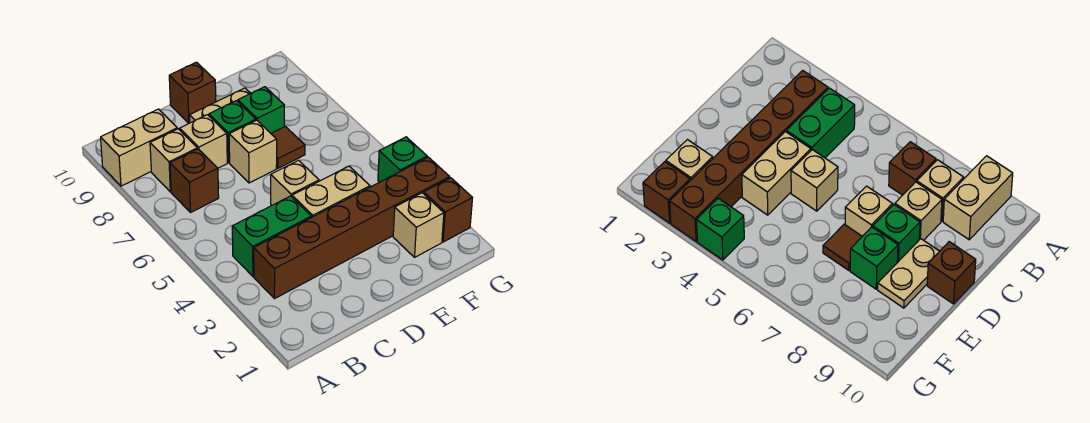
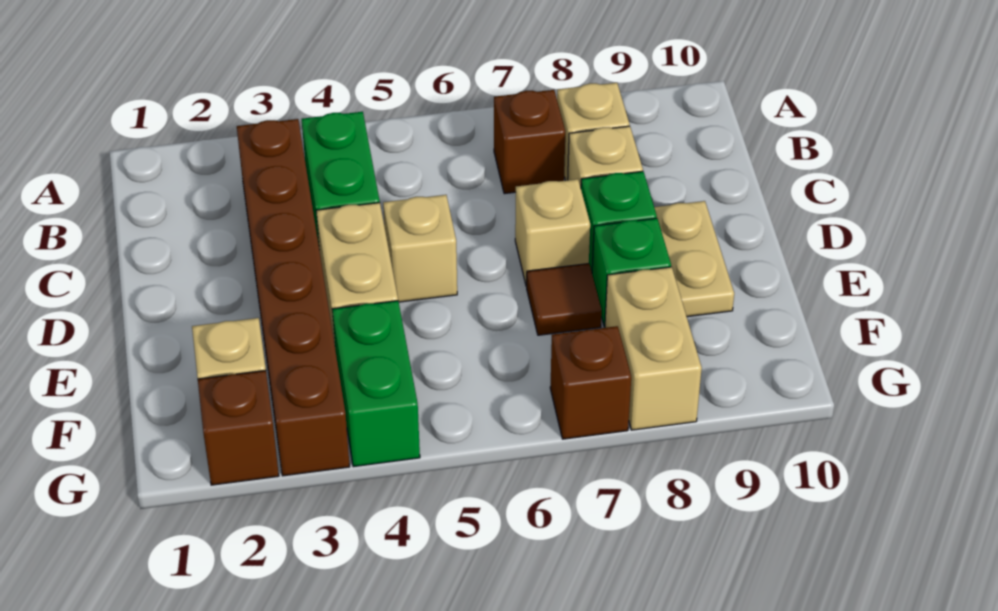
tan brick A9:B9 level 1 -> tan brick F8:G8 level 1
brown brick D10 level 1 -> brown brick G7 level 1
green brick G4 level 1 -> green brick F4:G4 level 1

